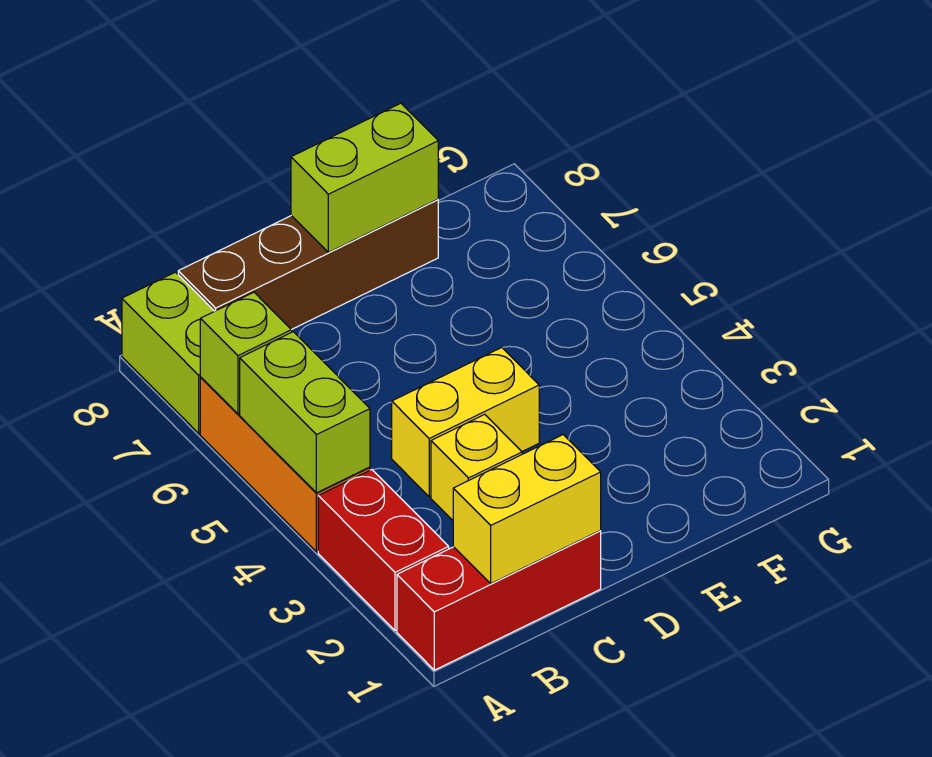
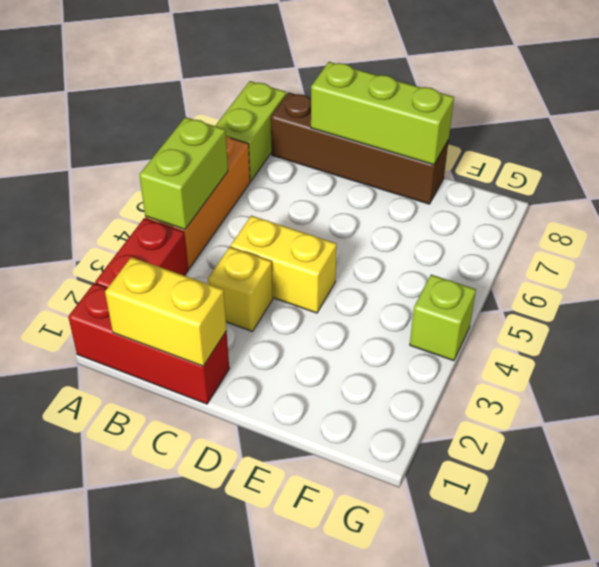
lime brick A6 level 2 -> lime brick G4 level 1
lime brick D8:E8 level 2 -> lime brick C8:E8 level 2

